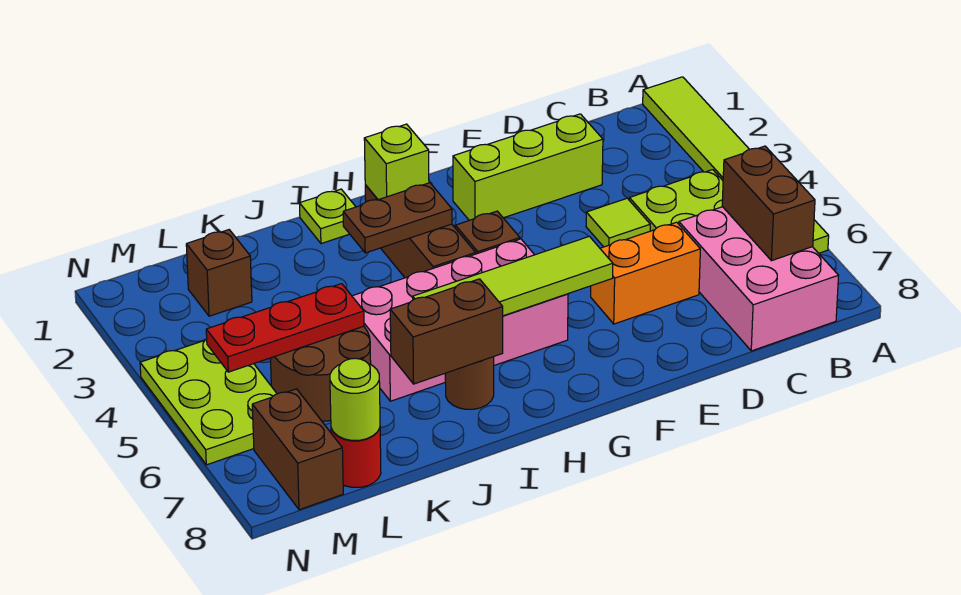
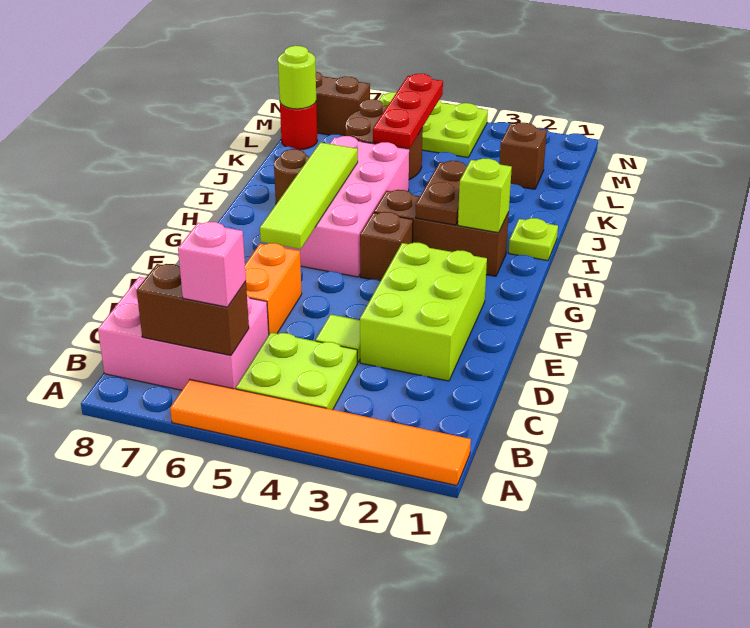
lime tile A1:A6 level 1 -> orange tile A1:A6 level 1
none -> pink brick B6 level 3
lime brick D2:F2 level 1 -> lime brick D2:F3 level 1
brown brick I7:J7 level 2 -> none

